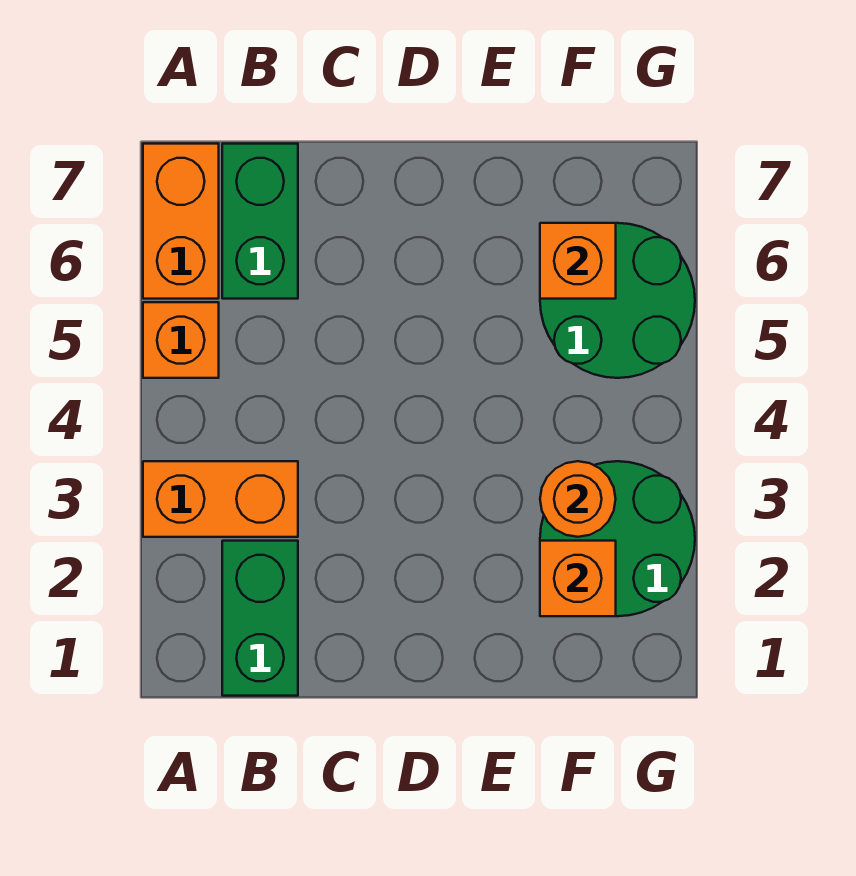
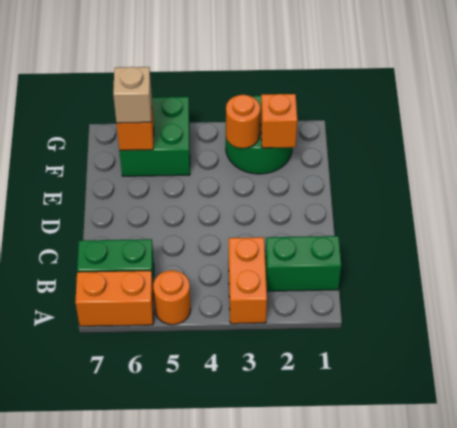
orange brick A5 level 1 -> orange round brick A5 level 1
green round brick F5:G6 level 1 -> green brick F5:G6 level 1
none -> tan brick F6 level 3

